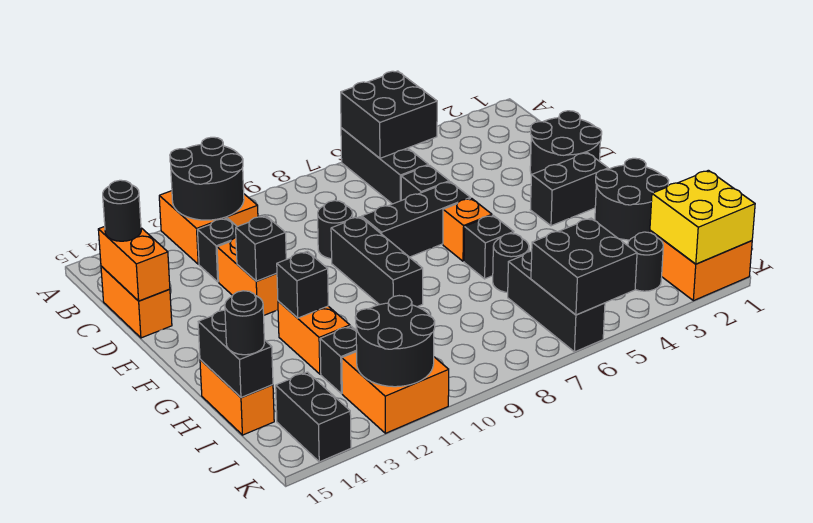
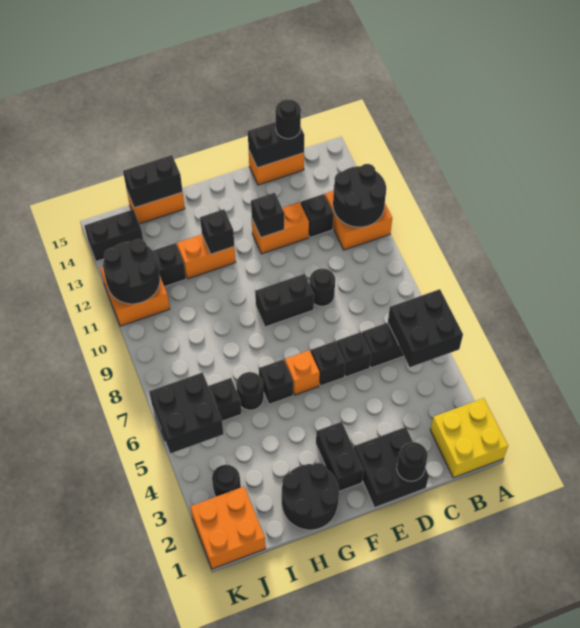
orange brick C15:D15 level 2 -> black brick C15:D15 level 2
black round brick D1:E2 level 1 -> black brick D1:E2 level 1
black brick E6:E8 level 1 -> black brick E6 level 1
black brick E9:G9 level 1 -> black brick E9:F9 level 1
black round brick I15 level 3 -> black round brick D1 level 2
yellow brick J1:K2 level 2 -> yellow brick A1:B2 level 1

